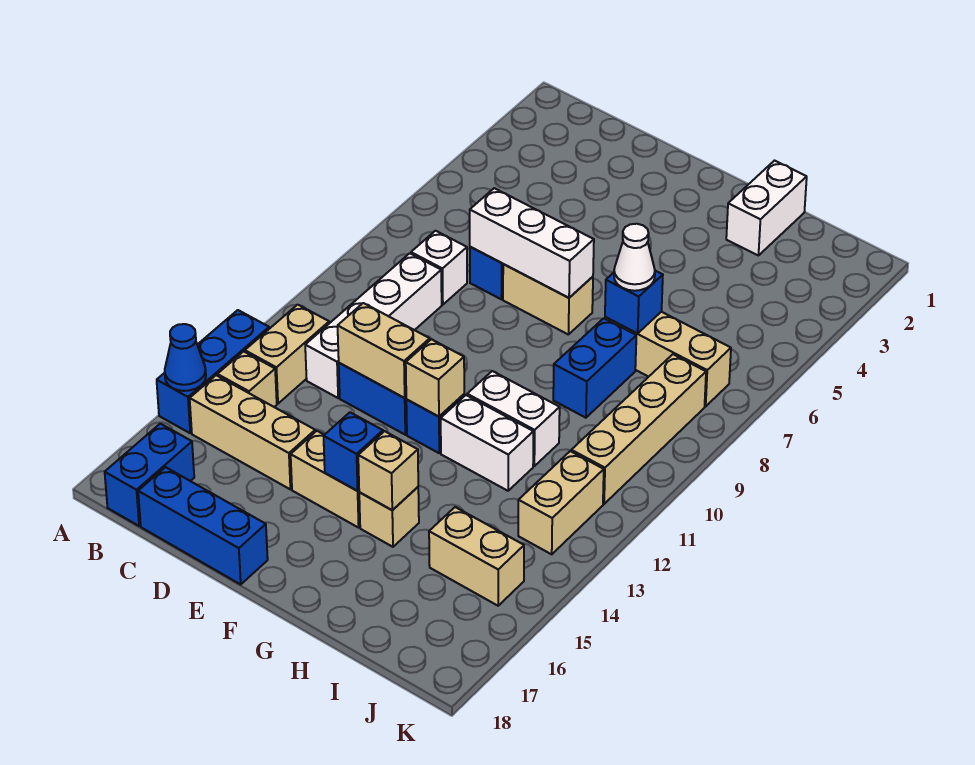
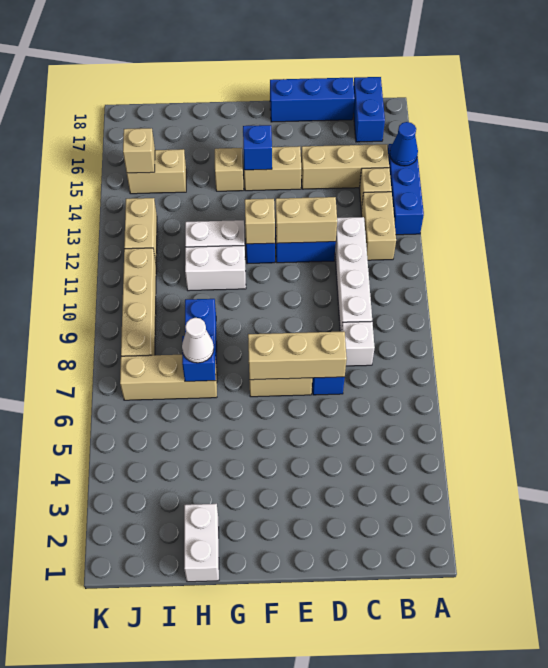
white brick D7:F7 level 2 -> tan brick D7:F7 level 2
tan brick G15 level 2 -> tan brick J15 level 2

